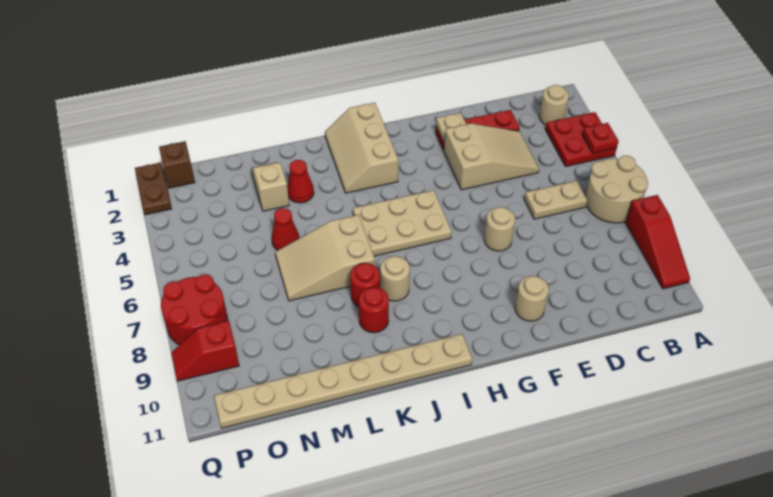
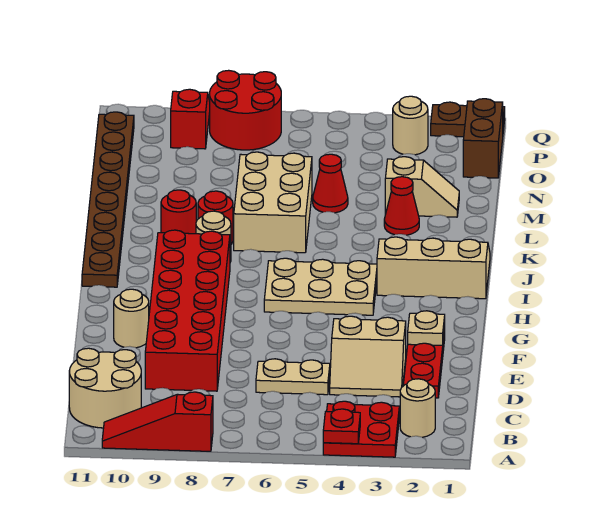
tan round brick A6:B7 level 1 -> tan round brick B10:C11 level 1
tan plate C6:D6 level 1 -> tan plate D5:D6 level 1
tan slope D3:F4 level 1 top F -> tan slope D3:E4 level 1 top E
none -> red brick D8:I9 level 1
tan round brick F7 level 1 -> tan round brick P3 level 1
tan plate H5:J6 level 1 -> tan plate H4:I6 level 1
tan plate I11:P11 level 1 -> brown plate I11:P11 level 1
tan slope K6:M7 level 1 top K -> tan brick K6:M7 level 1
brown brick P1 level 1 -> brown brick O1:P1 level 1

